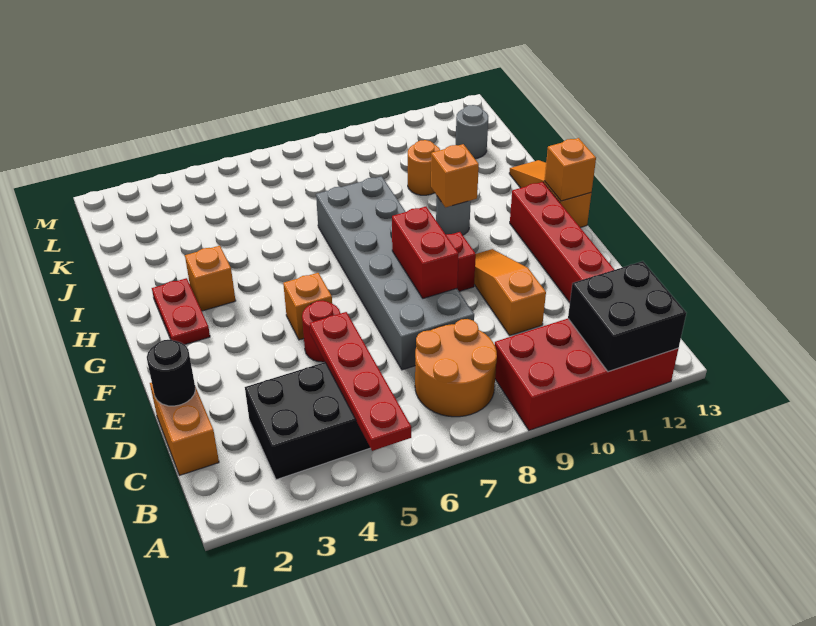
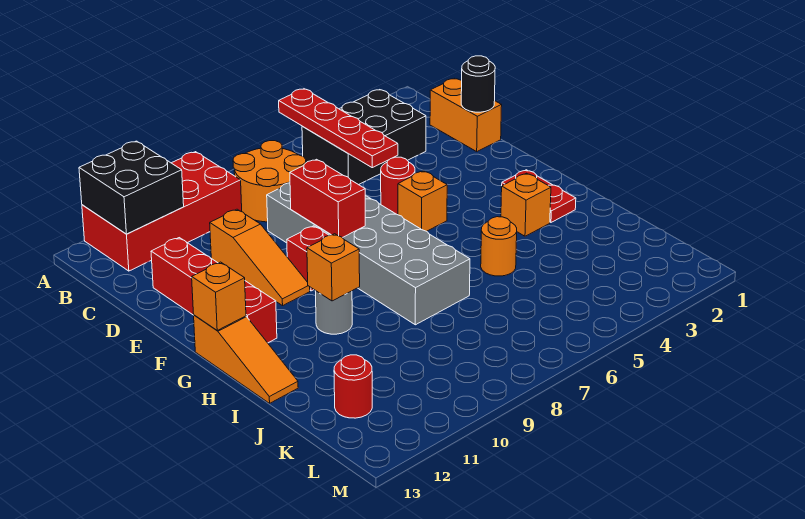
orange round brick J10 level 1 -> orange round brick I5 level 1
grey round brick K12 level 1 -> red round brick K12 level 1

